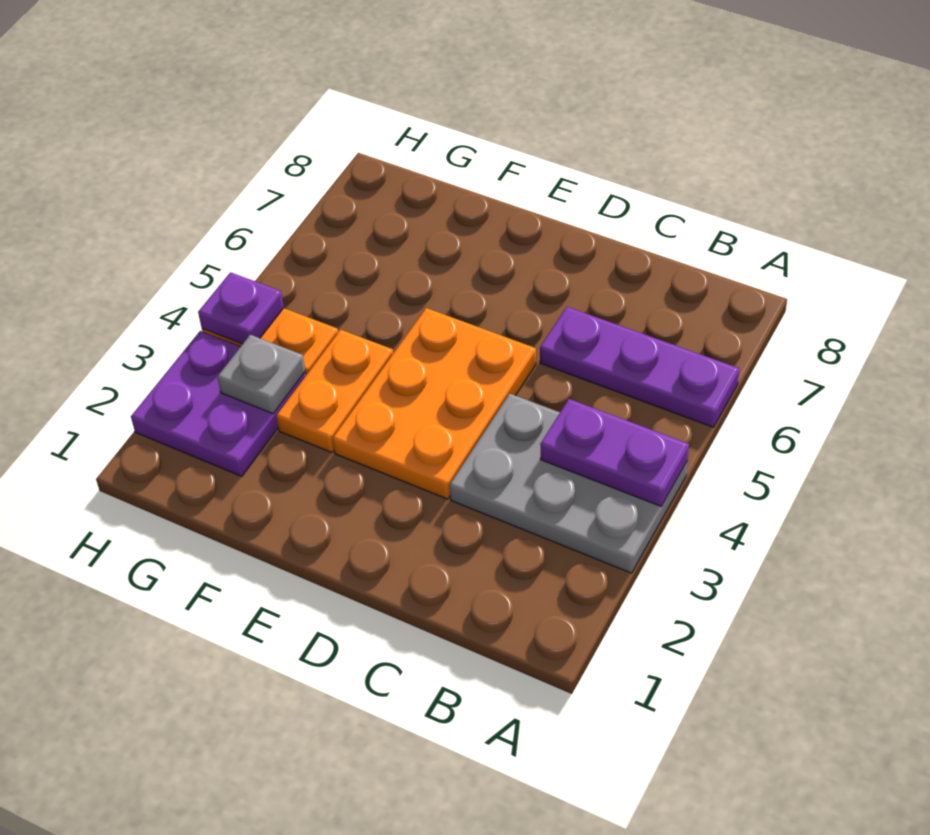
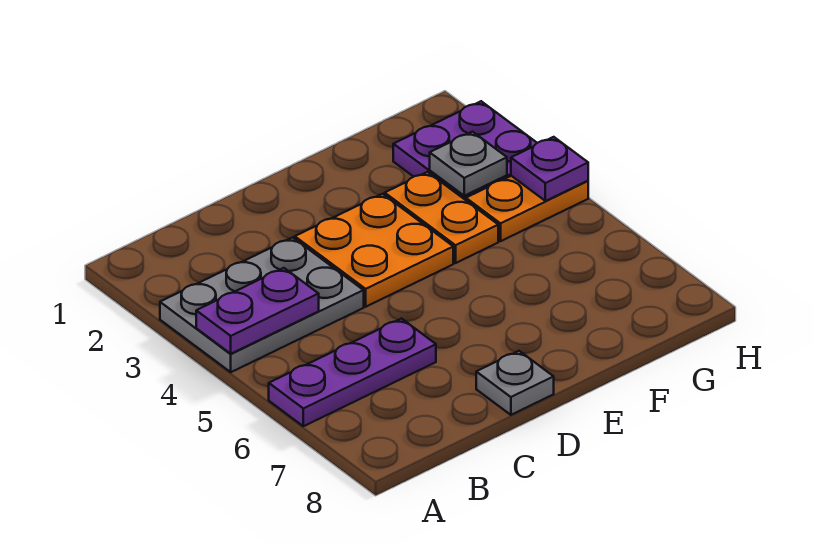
orange plate D3:E5 level 1 -> orange plate D3:E4 level 1
none -> grey plate D8 level 1

